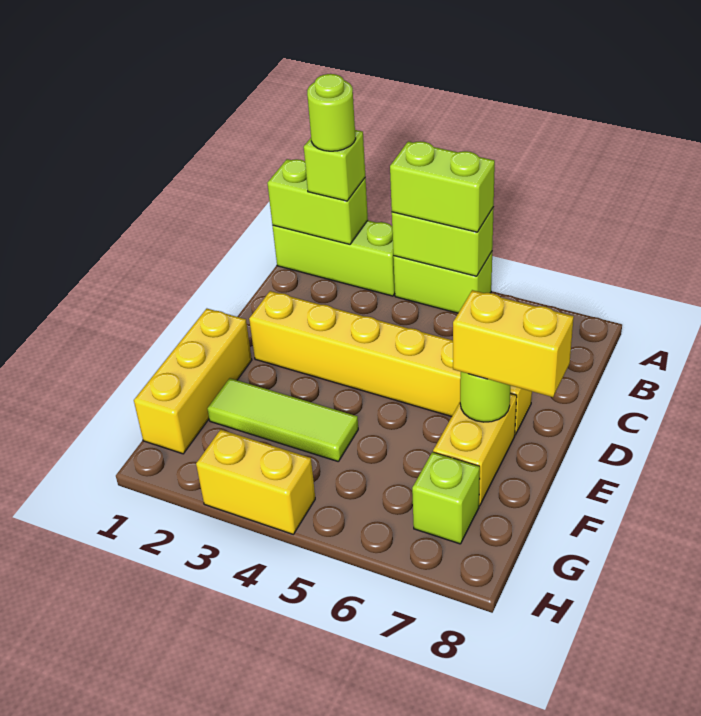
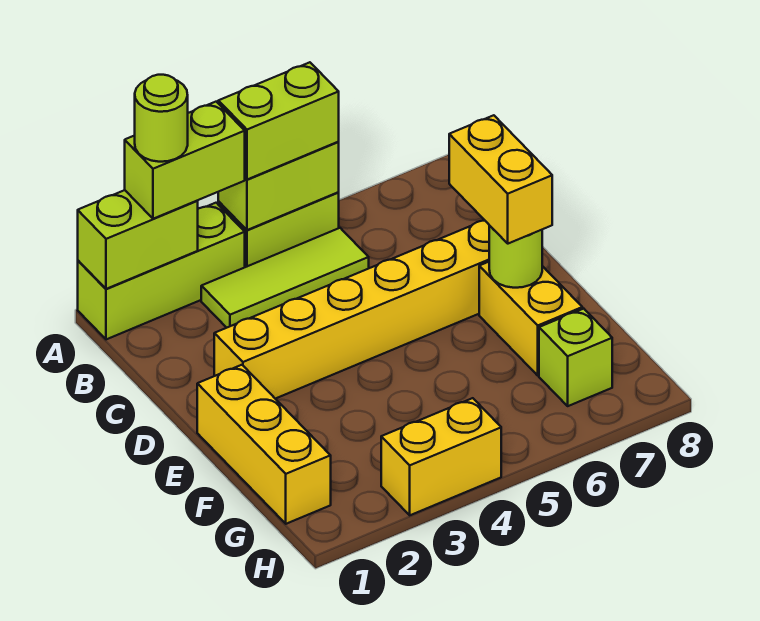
lime brick A2 level 3 -> lime brick A2:A3 level 3
yellow brick E7:E8 level 3 -> yellow brick D7:E7 level 3
lime tile F2:F4 level 1 -> lime tile B3:B5 level 1

